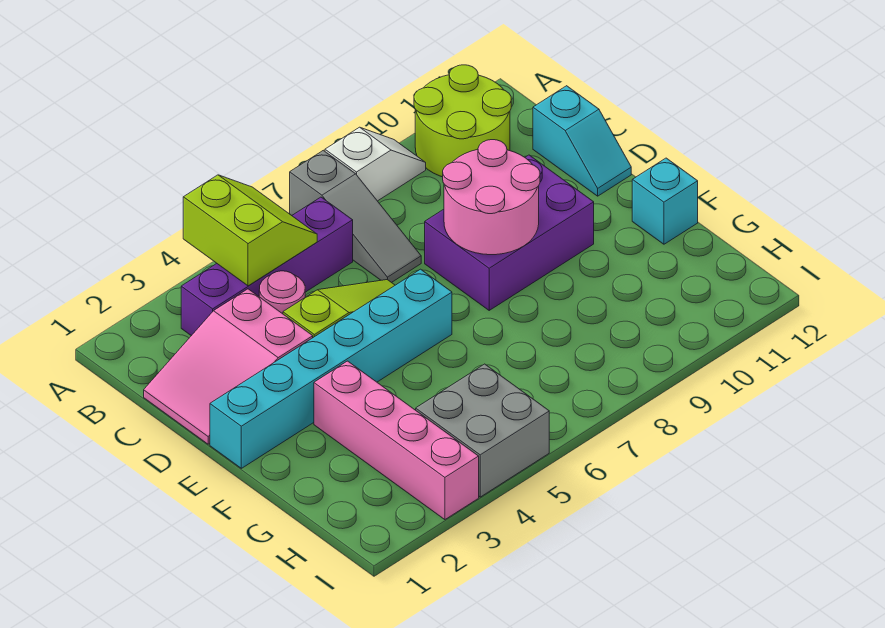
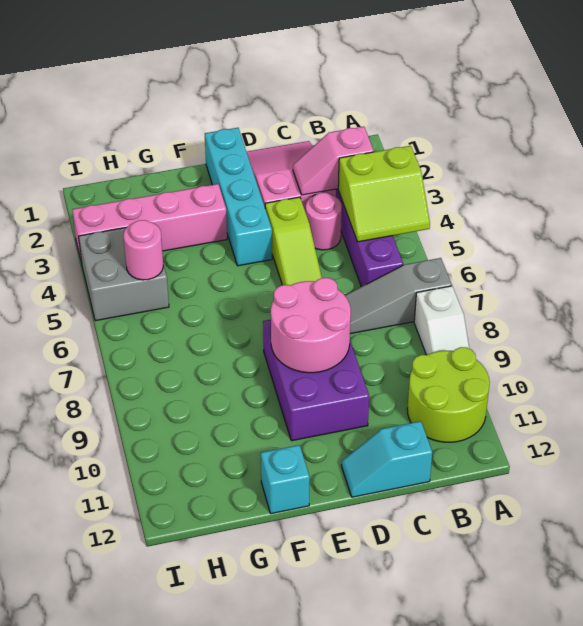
none -> pink slope B3:C3 level 2 top B
cyan brick E1:E6 level 1 -> cyan brick E1:E4 level 1
none -> pink round brick H5 level 2

